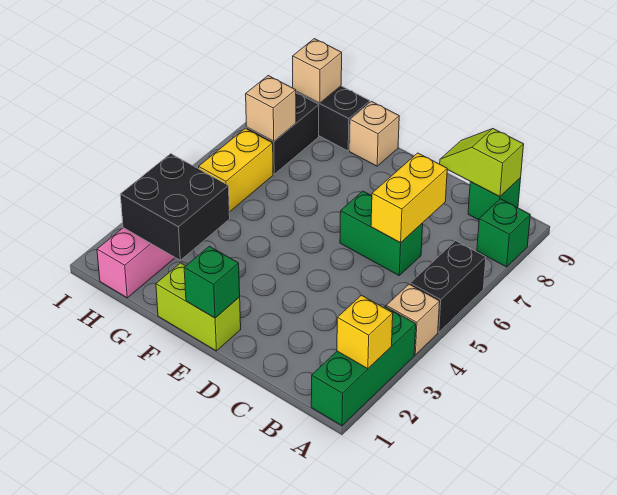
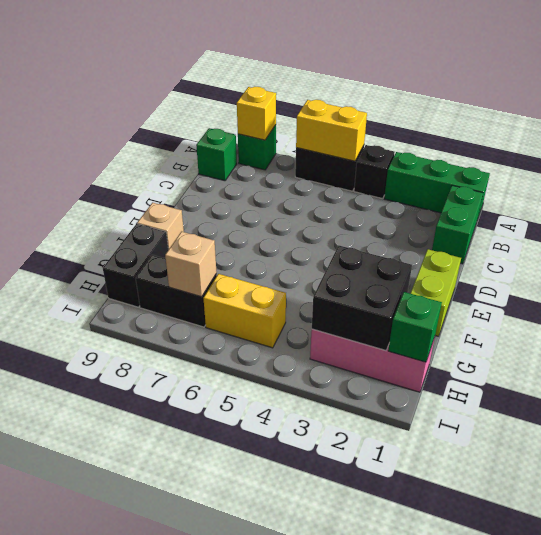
yellow brick A2 level 2 -> yellow brick A8 level 2
tan brick A4 level 1 -> black brick A4 level 1
lime slope B9:C9 level 2 top B -> none
green brick C6:D6 level 1 -> green brick B1:C1 level 1
yellow brick C6:C7 level 2 -> yellow brick A5:A6 level 2
green brick E1 level 2 -> green brick H1 level 2
tan brick H9 level 2 -> none

